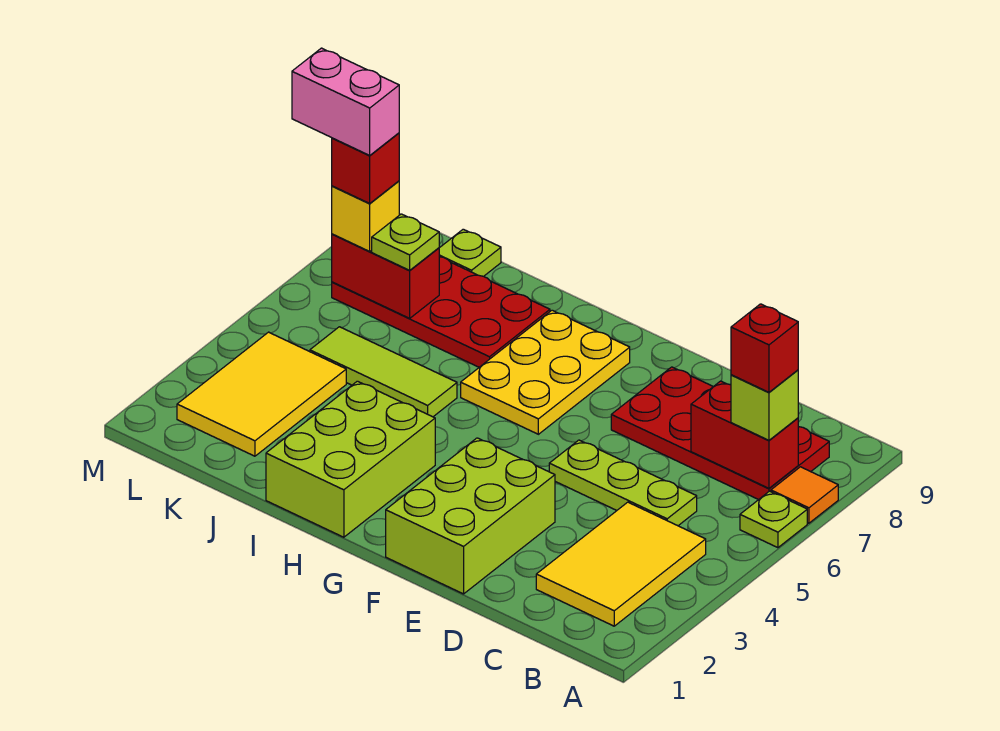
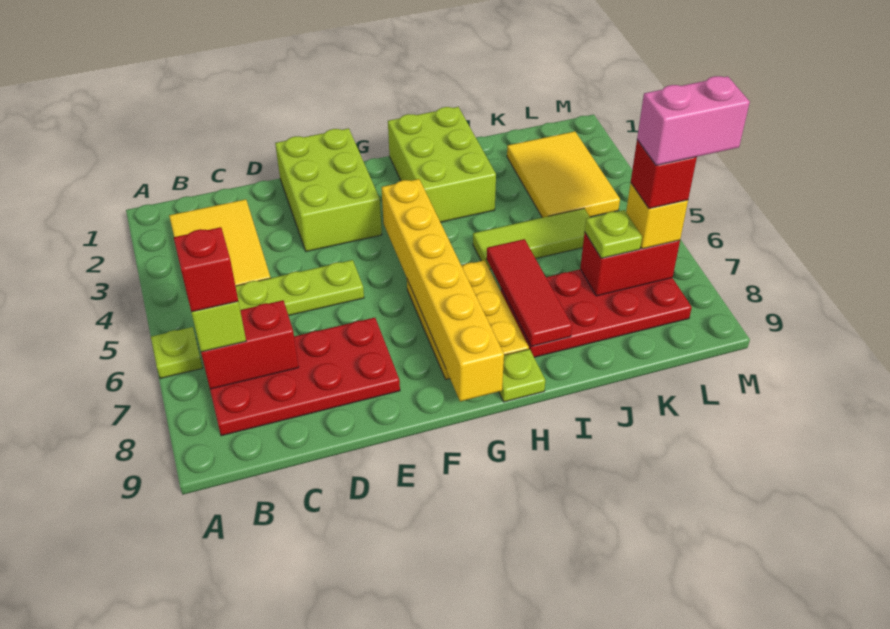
orange tile A7 level 1 -> none
none -> yellow brick G4:G9 level 2
none -> red tile I6:I8 level 2
lime plate K9 level 1 -> lime plate H9 level 1

